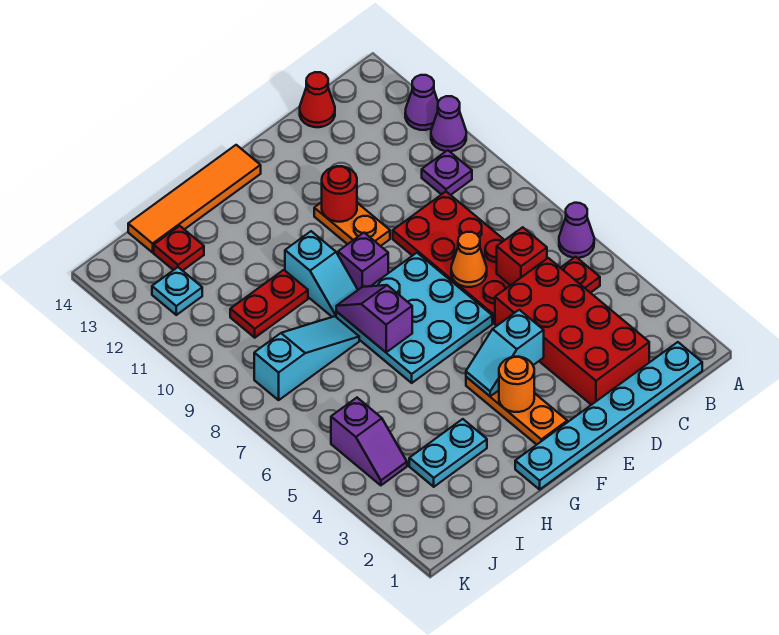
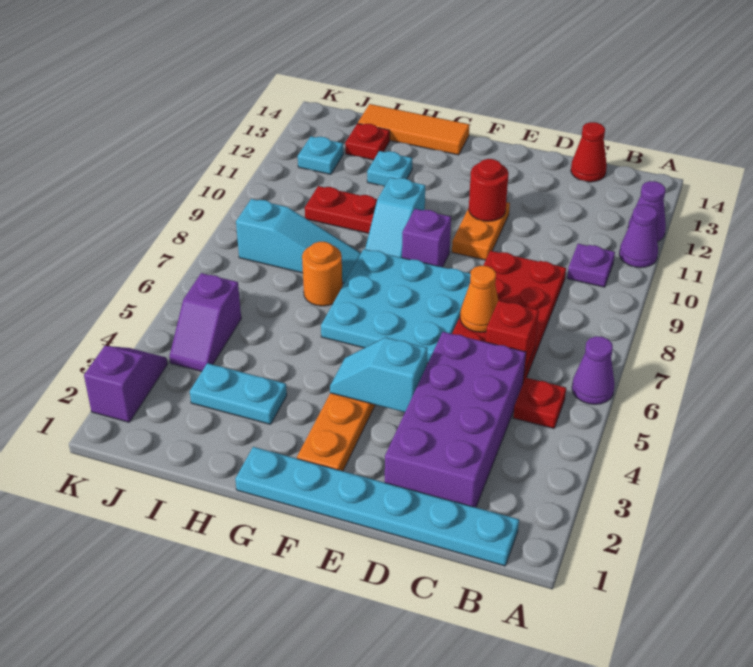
red brick C2:D5 level 1 -> purple brick C2:D5 level 1
orange round brick F3 level 2 -> orange round brick H7 level 1
orange tile F14:I14 level 1 -> orange tile G14:I14 level 1
purple slope G7:G8 level 2 top 7 -> purple slope K2:K3 level 1 top 2
none -> cyan plate H12 level 1

